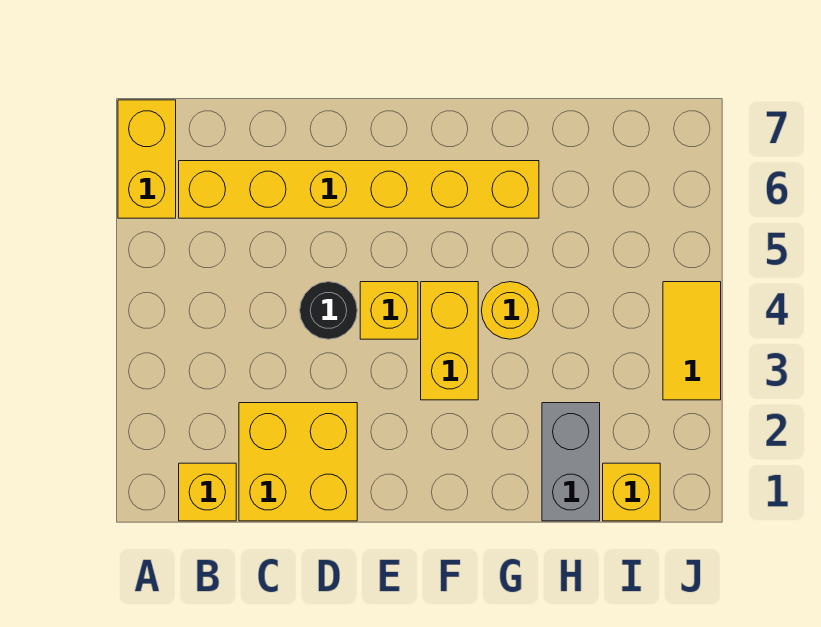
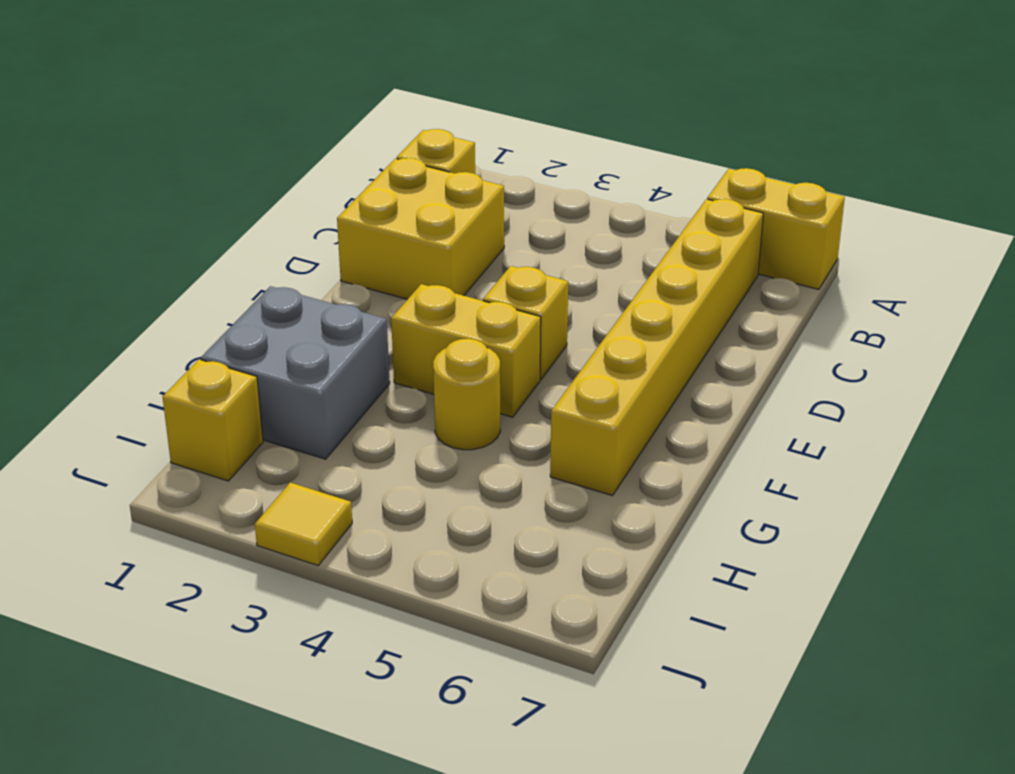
black round brick D4 level 1 -> none
grey brick H1:H2 level 1 -> grey brick G1:H2 level 1
yellow tile J3:J4 level 1 -> yellow tile J3 level 1

